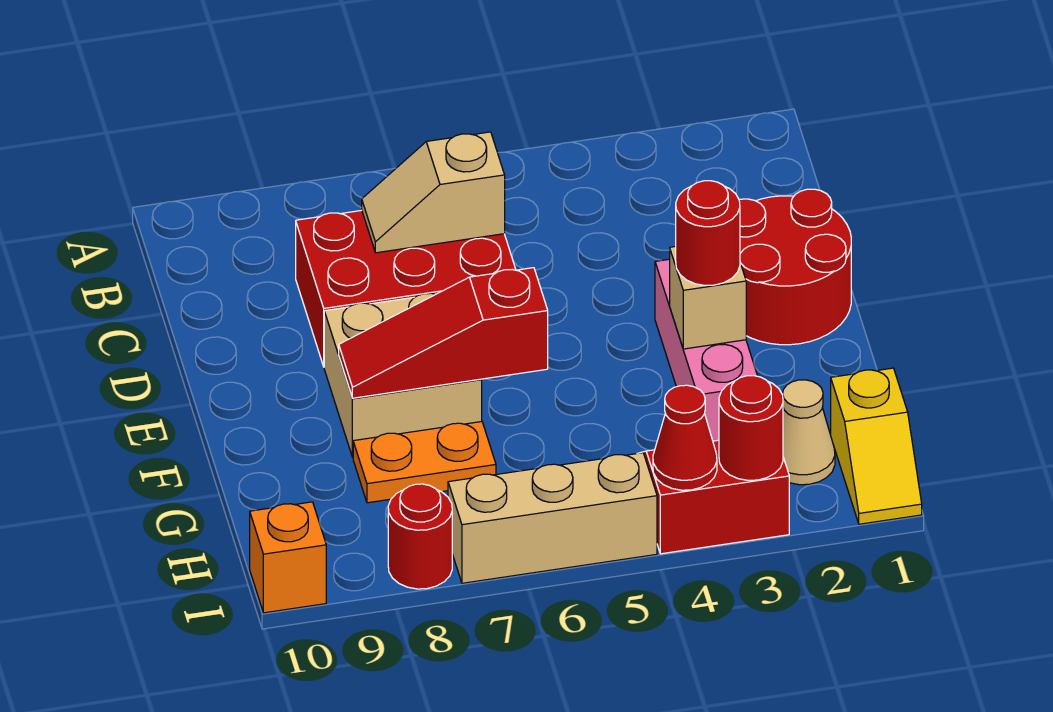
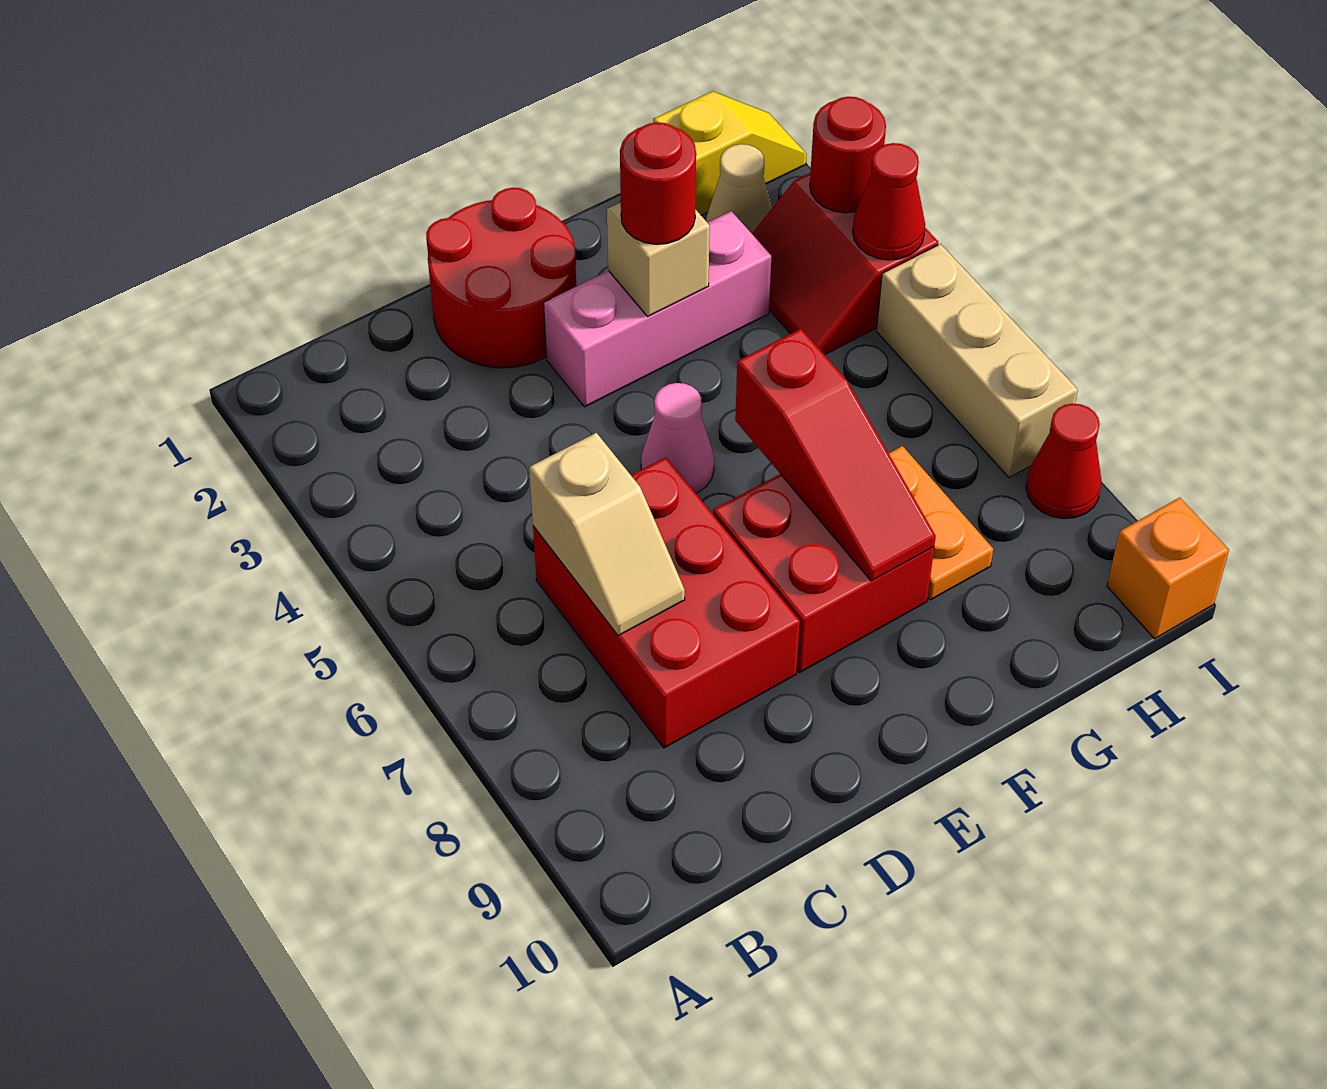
none -> pink cone E5 level 1
tan brick E7:F8 level 1 -> red brick E7:F8 level 1
red round brick I8 level 1 -> red cone I8 level 1

